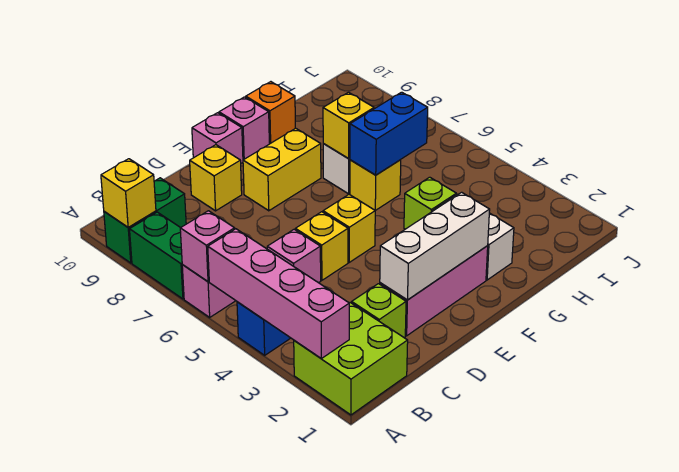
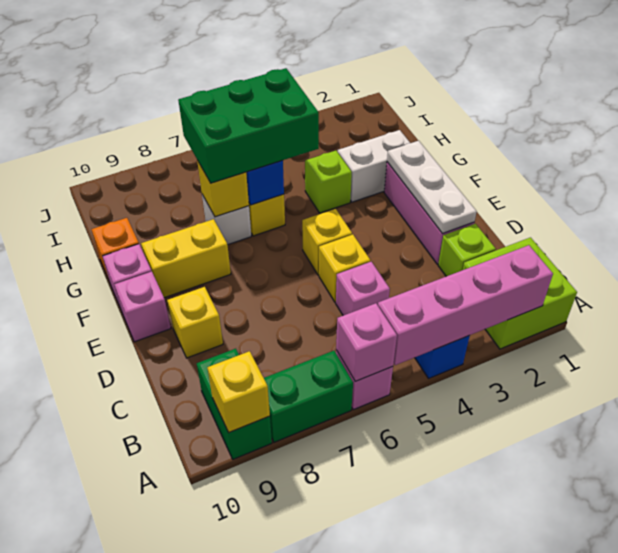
white brick D2:F2 level 2 -> white plate D2:F2 level 2
yellow brick E8:F8 level 1 -> yellow brick F8:F9 level 1
none -> green brick G5:H7 level 3

